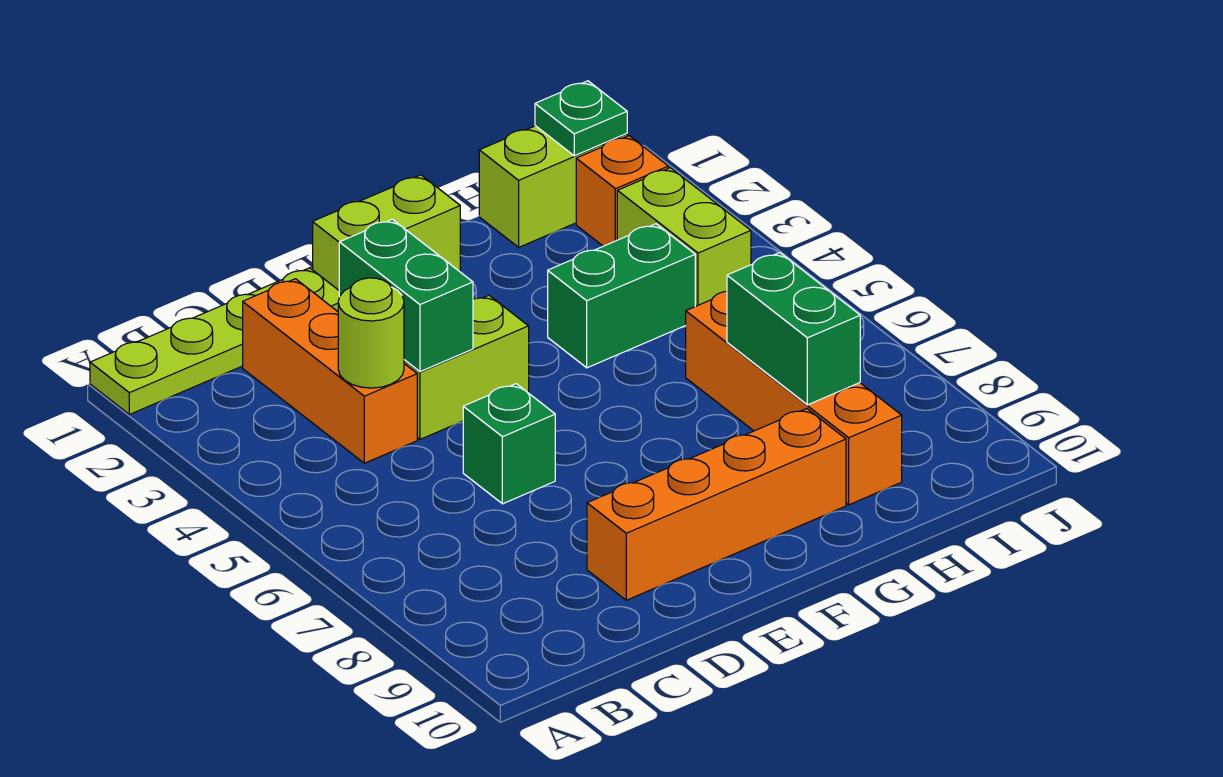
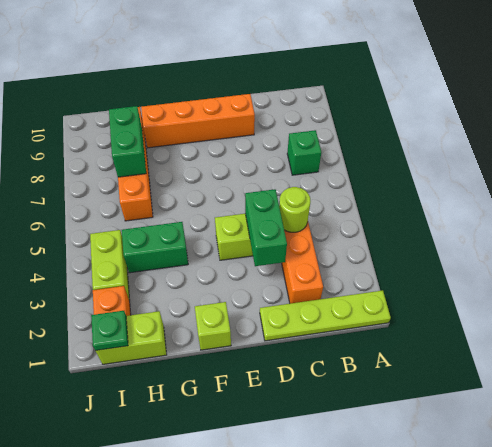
green brick D6 level 1 -> green brick B7 level 1
lime brick E1:F1 level 1 -> lime brick F1 level 1

